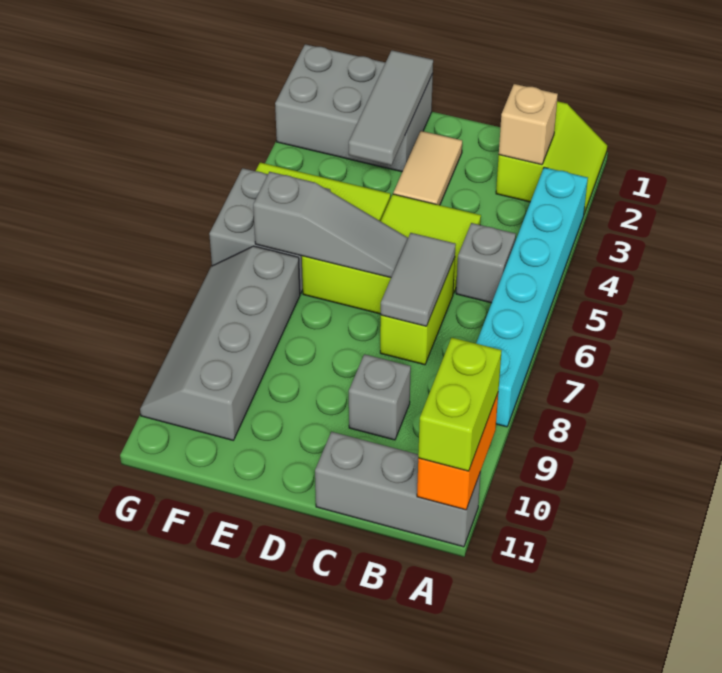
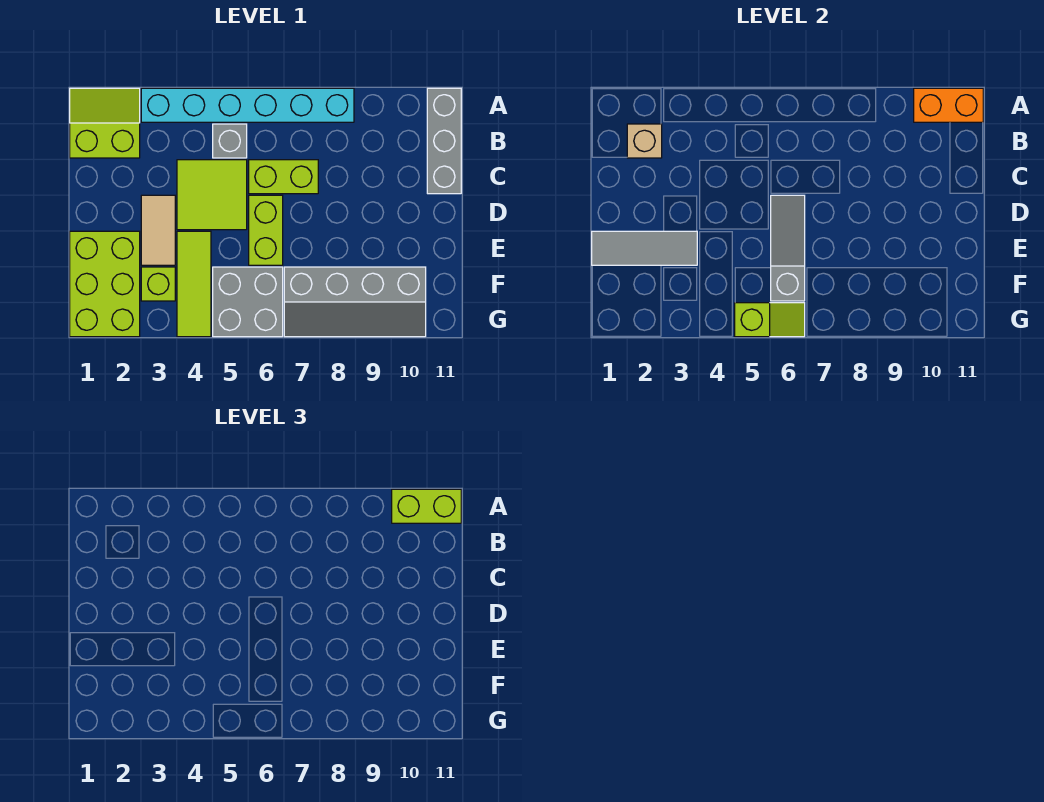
grey tile C6:C7 level 2 -> none
grey brick C9 level 1 -> none
tan tile D2:D3 level 1 -> tan tile D3:E3 level 1
grey brick E1:G2 level 1 -> lime brick E1:G2 level 1
none -> lime brick F3 level 1
none -> lime slope G5:G6 level 2 top 5

